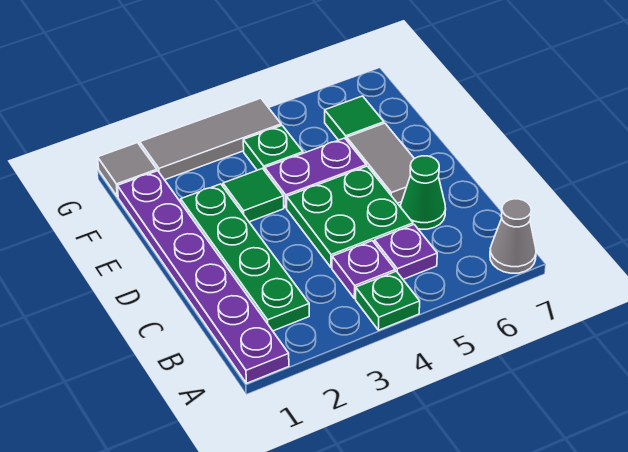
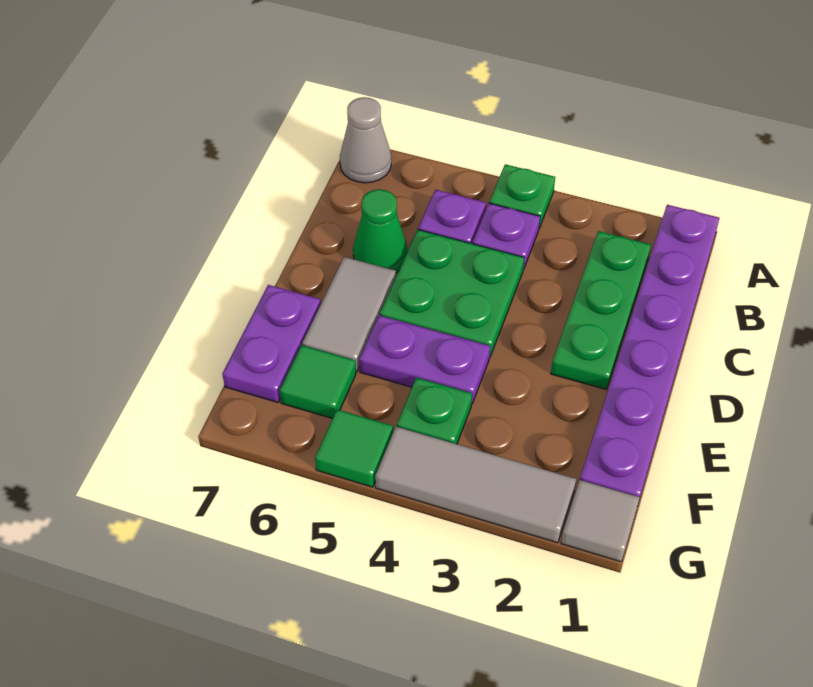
green plate B2:E2 level 1 -> green plate B2:D2 level 1
green tile E3 level 1 -> green tile G5 level 1
none -> purple plate E7:F7 level 1

